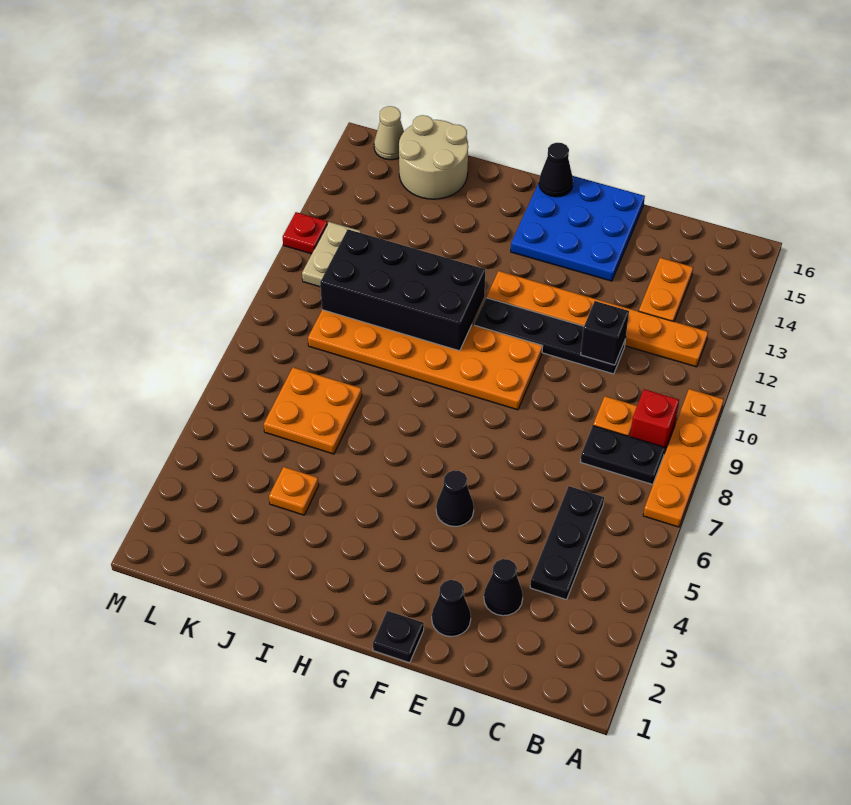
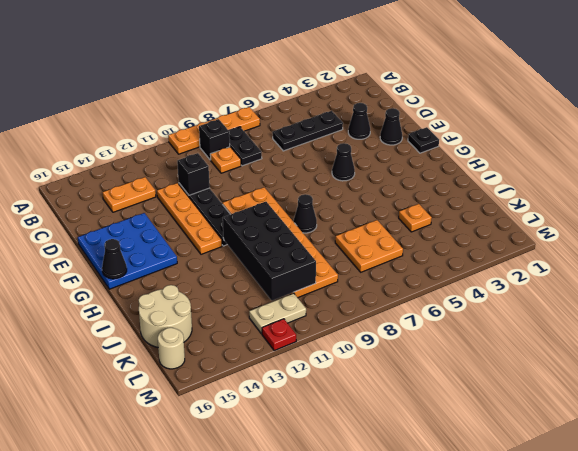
red brick B9 level 1 -> black brick B9 level 1
orange plate B12:G12 level 1 -> orange plate D12:G12 level 1
none -> black cone H8 level 1
tan cone L16 level 1 -> tan round brick L16 level 1

